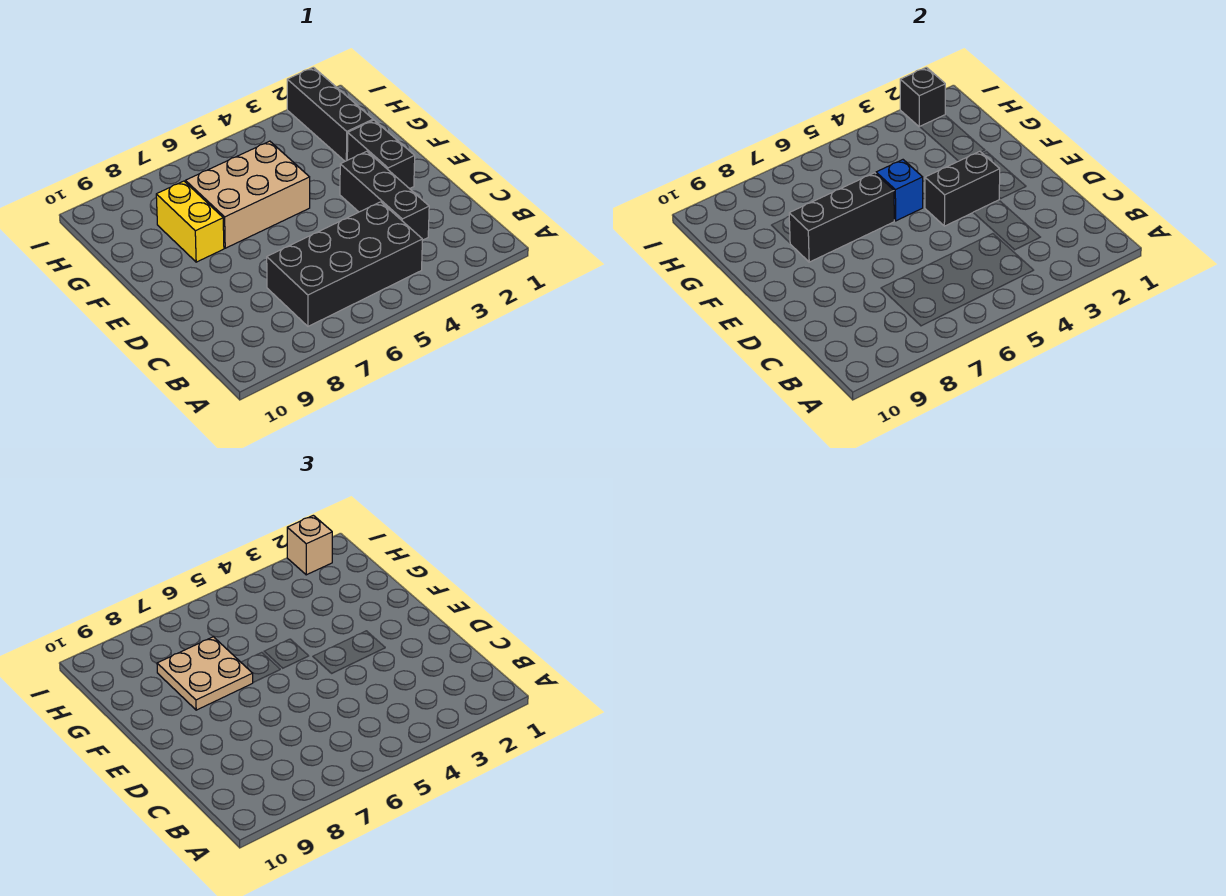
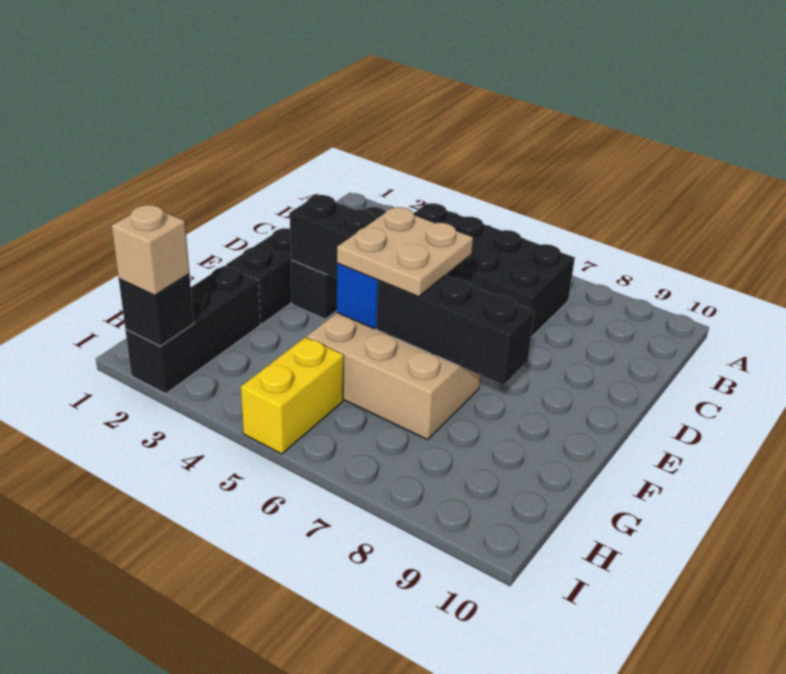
tan plate F7:G8 level 3 -> tan plate E5:F6 level 3
yellow brick F8:G8 level 1 -> yellow brick H5:I5 level 1

